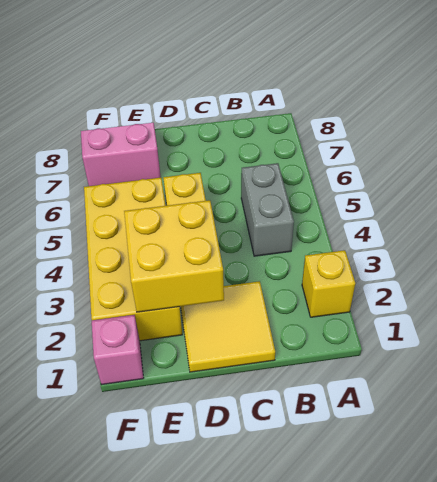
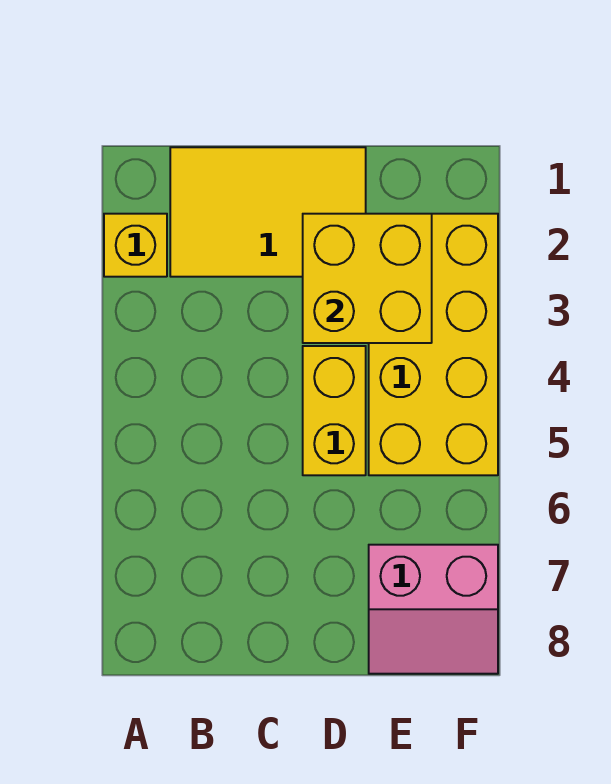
grey brick B4:B5 level 1 -> none
yellow tile C1:D2 level 1 -> yellow tile B1:D2 level 1
pink brick F1 level 1 -> none

